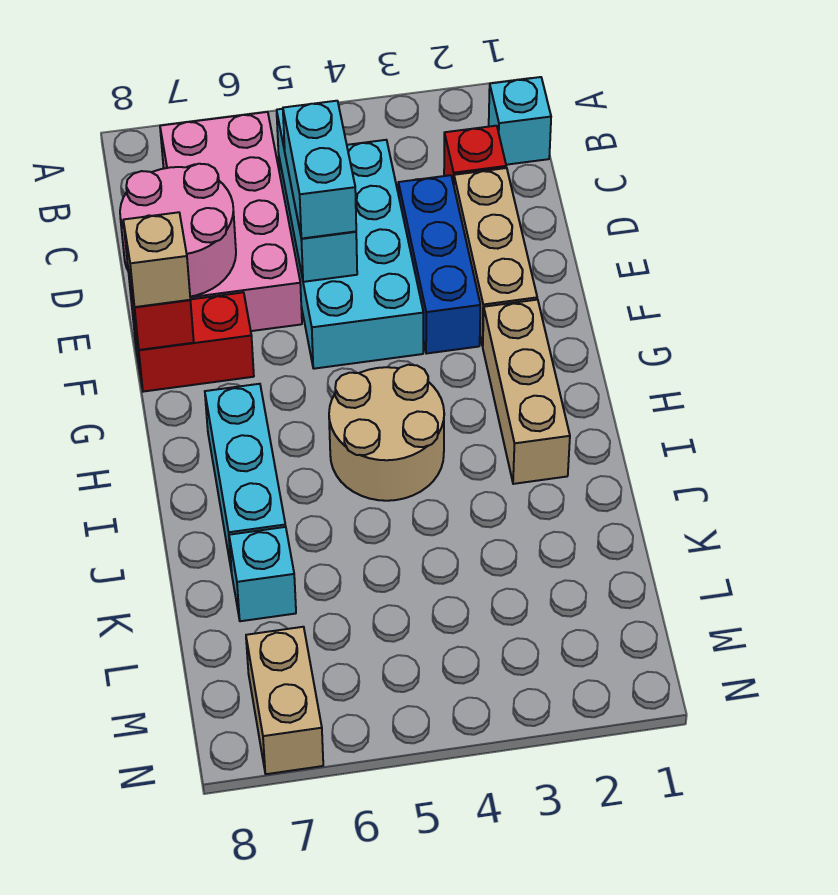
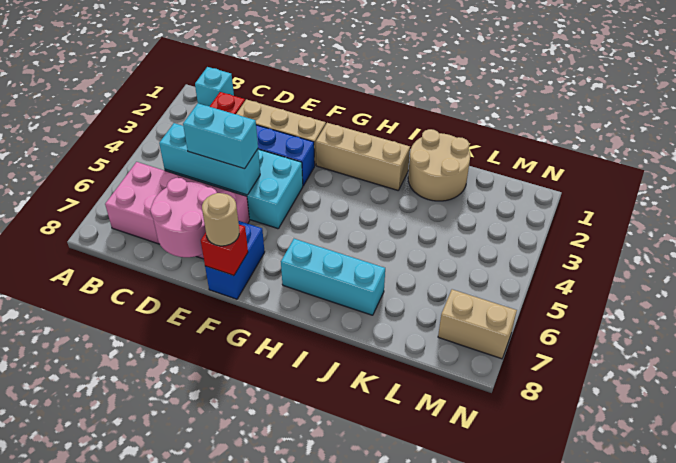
red brick F7:F8 level 1 -> blue brick F7:F8 level 1
tan brick F8 level 3 -> tan round brick F8 level 3
tan round brick H4:I5 level 1 -> tan round brick J1:K2 level 1
cyan brick K7 level 1 -> none

